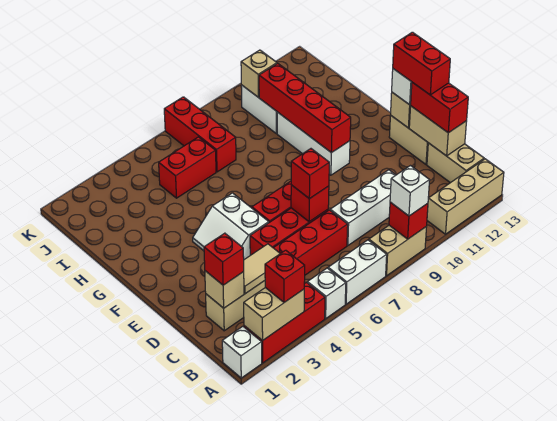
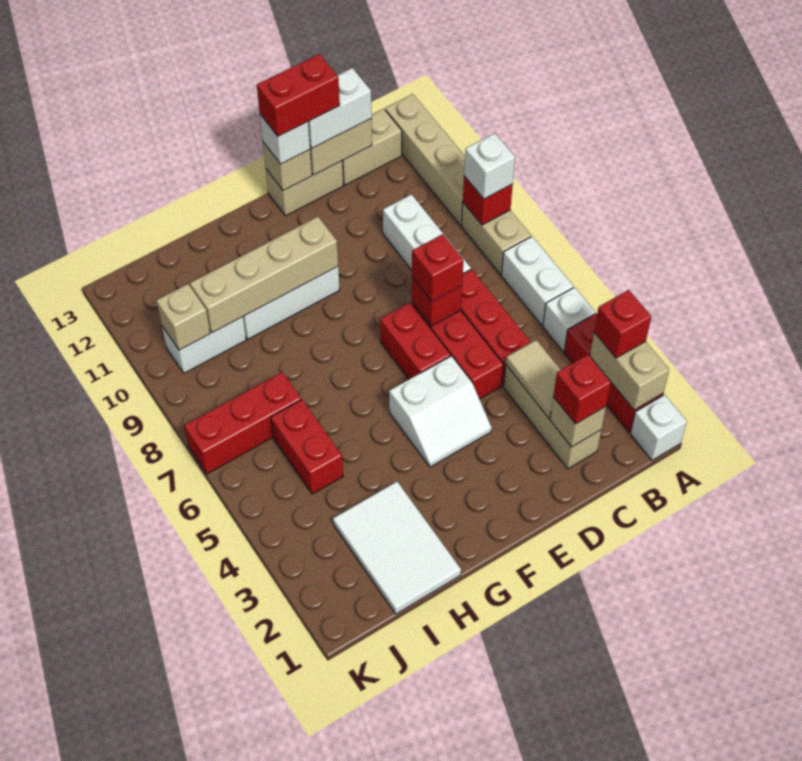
tan brick A11:A13 level 1 -> tan brick A10:A13 level 1
red brick C13:D13 level 3 -> white brick C13:D13 level 3
red brick F10:I10 level 2 -> tan brick F10:I10 level 2
none -> white tile H1:I3 level 1

